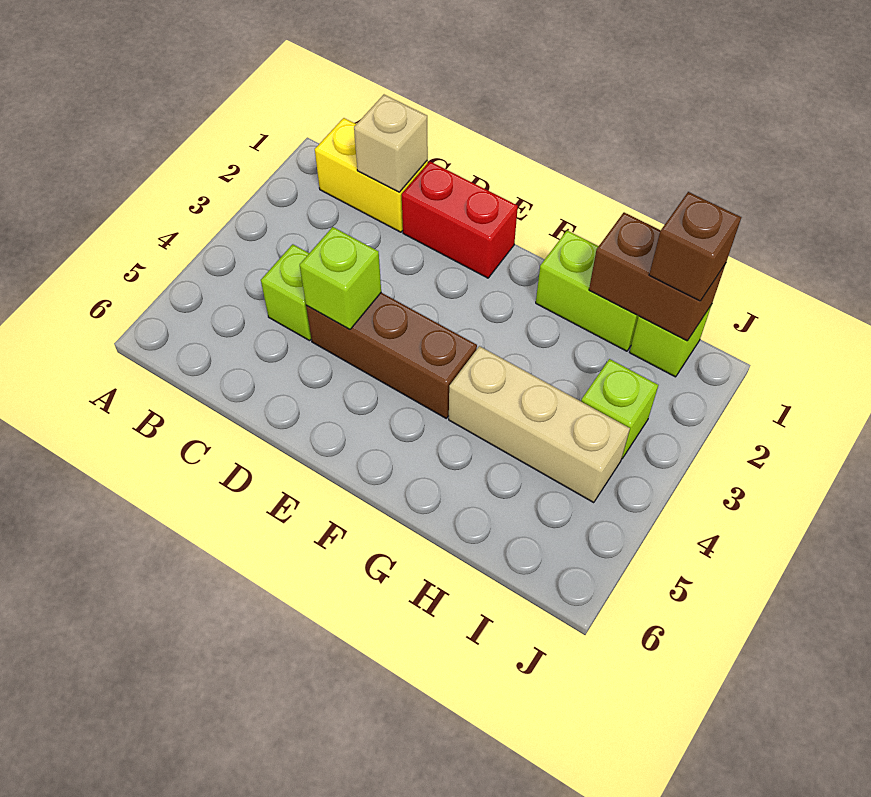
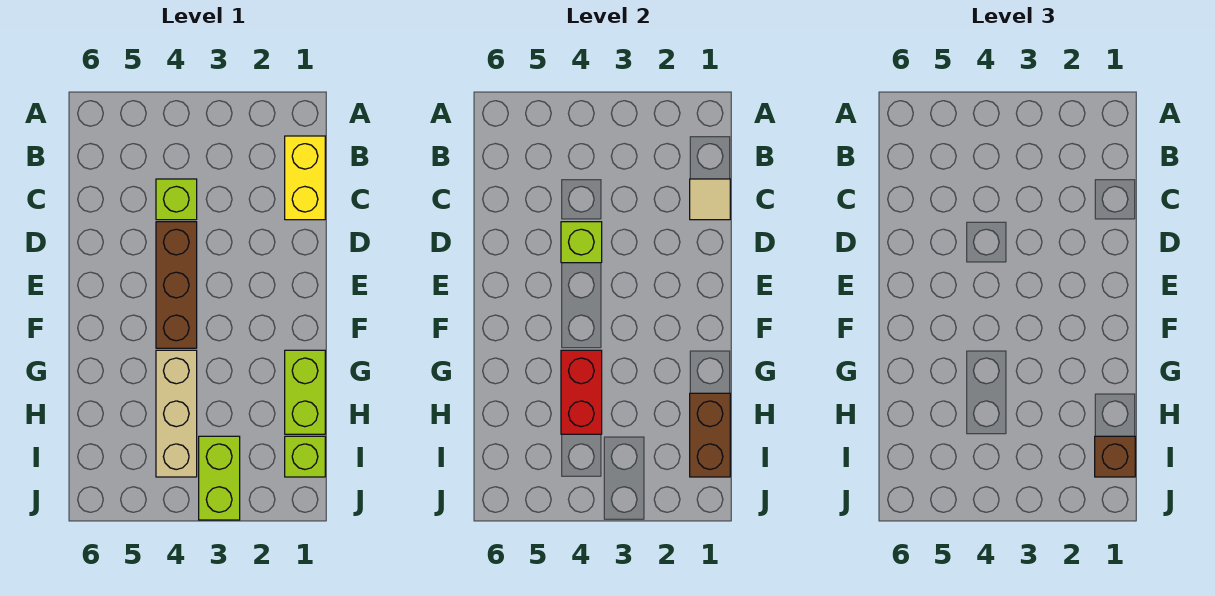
tan brick C1 level 2 -> tan tile C1 level 2
red brick D1:E1 level 1 -> red brick G4:H4 level 2
lime brick I3 level 1 -> lime brick I3:J3 level 1

